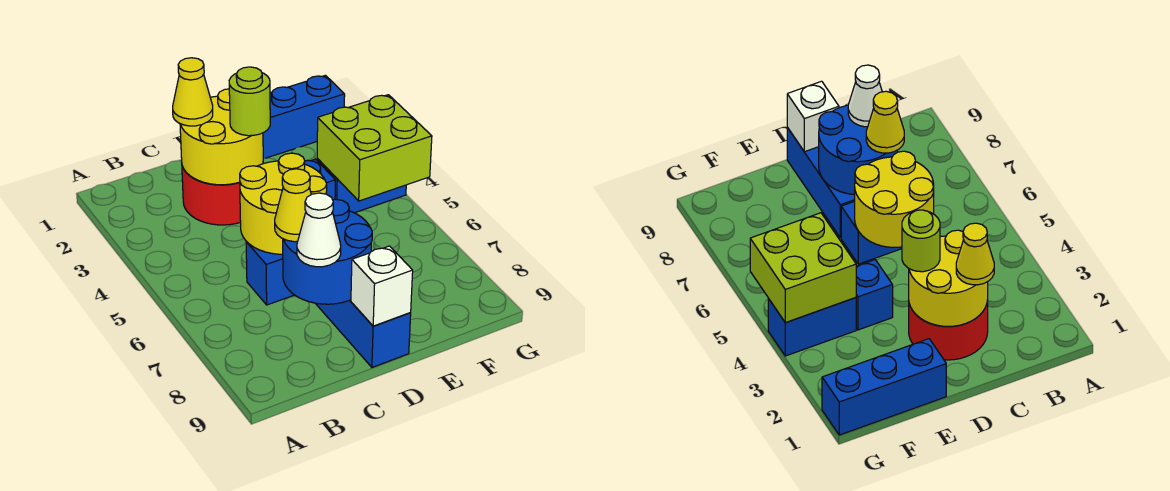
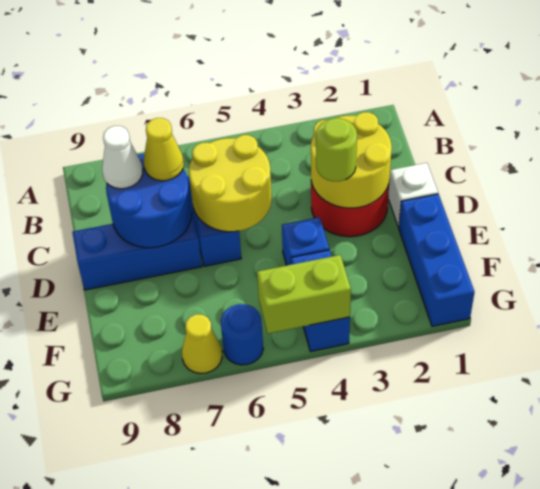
yellow cone C2 level 3 -> yellow cone G7 level 1
white brick D9 level 2 -> white brick D1 level 1
lime brick F4:G5 level 2 -> lime brick G4:G5 level 2
none -> blue round brick G6 level 1

